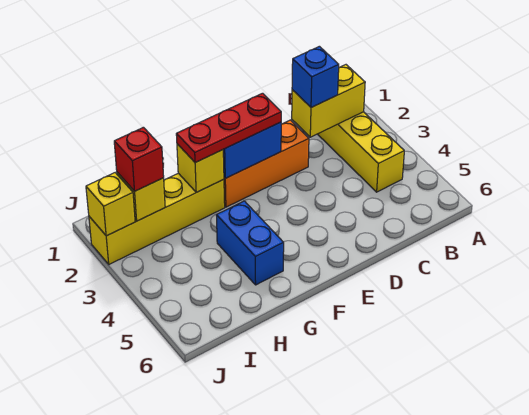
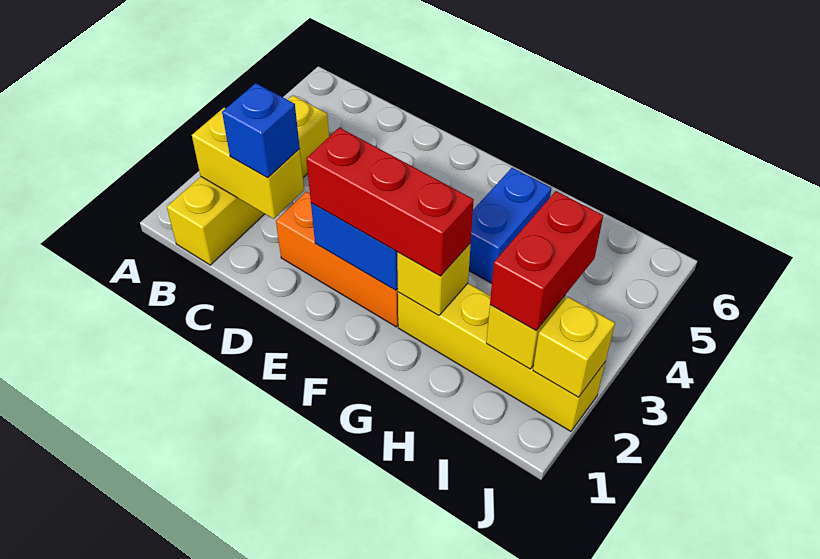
red plate E2:G2 level 3 -> red brick E2:G2 level 3
red brick I2 level 3 -> red brick I2:I3 level 3

